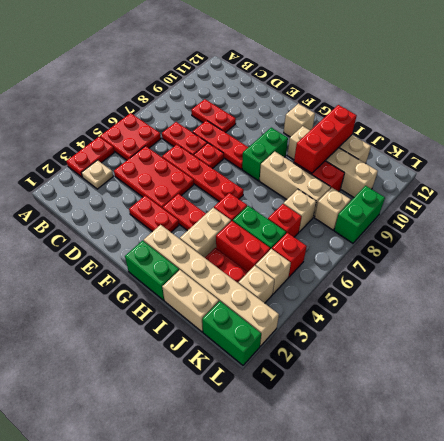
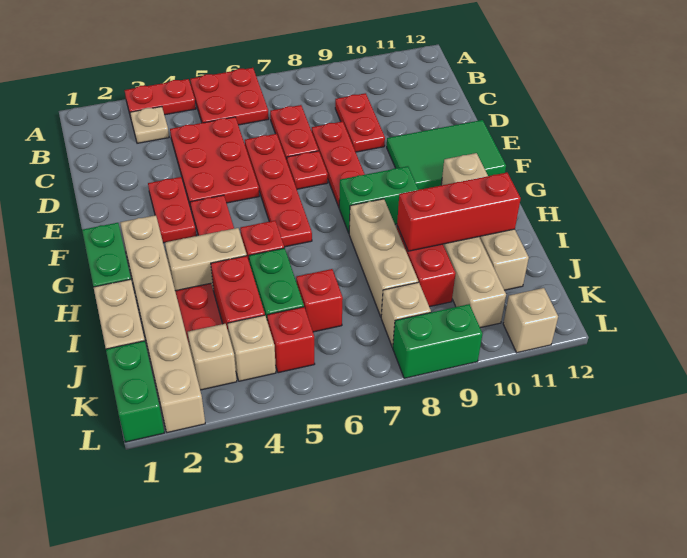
none -> green tile E10:F12 level 1
tan brick J7 level 1 -> tan brick L11 level 1

